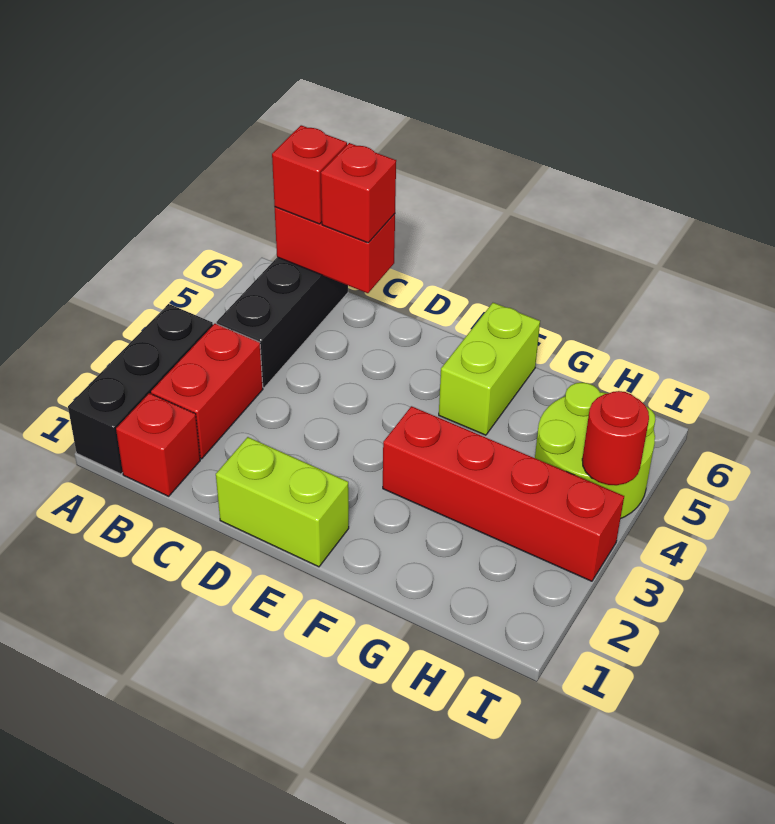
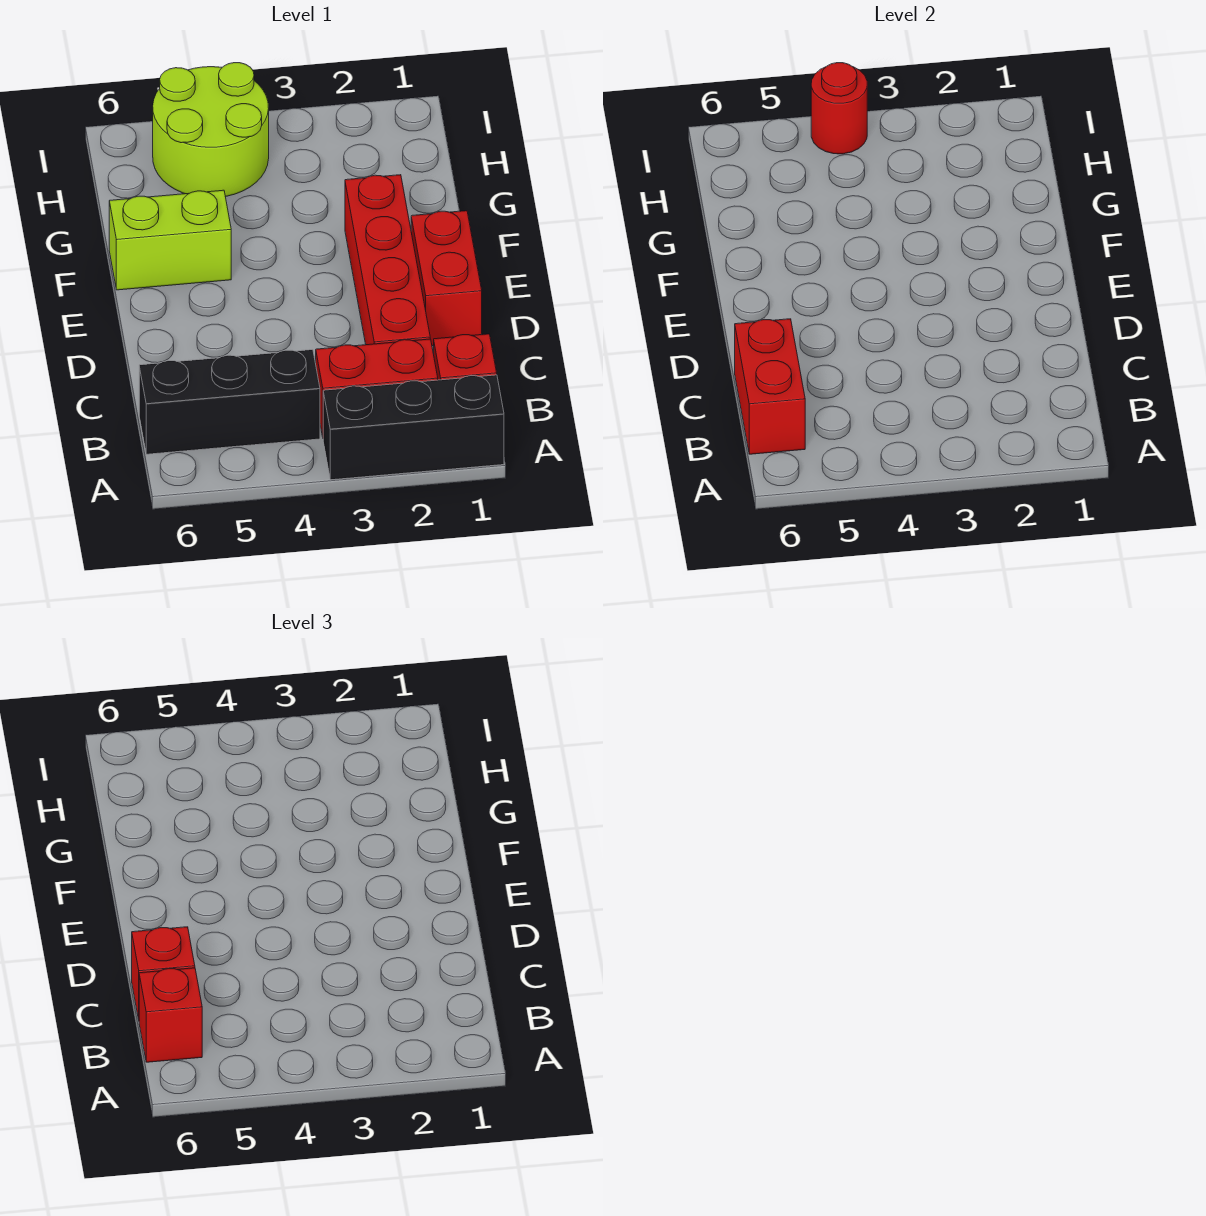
lime brick D1:E1 level 1 -> red brick D1:E1 level 1
red brick F3:I3 level 1 -> red brick C2:F2 level 1

